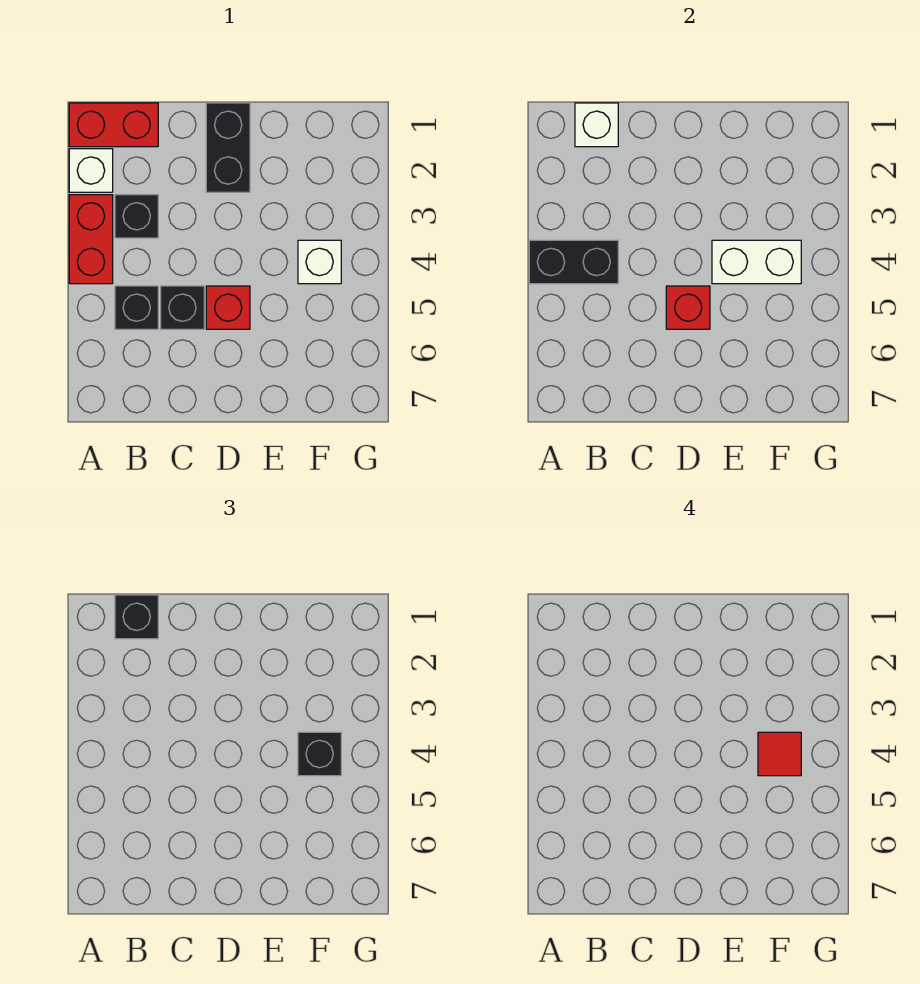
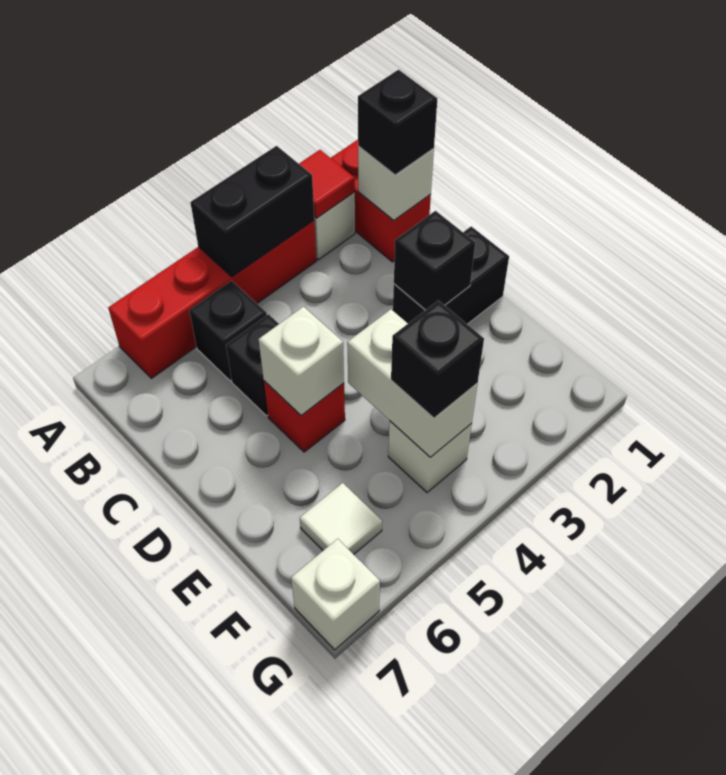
red brick A3:A4 level 1 -> red brick A3:A6 level 1
black brick A4:B4 level 2 -> black brick A3:A4 level 2
black brick B3 level 1 -> black brick D2 level 2
red brick D5 level 2 -> white brick D5 level 2
red tile F4 level 4 -> red tile A2 level 2
none -> white tile F6 level 1
none -> white brick G7 level 1

